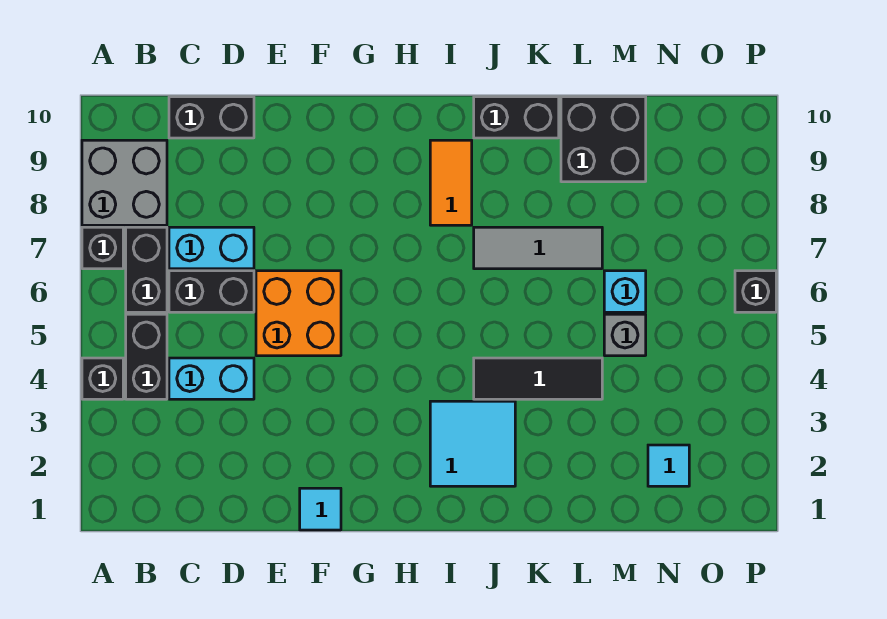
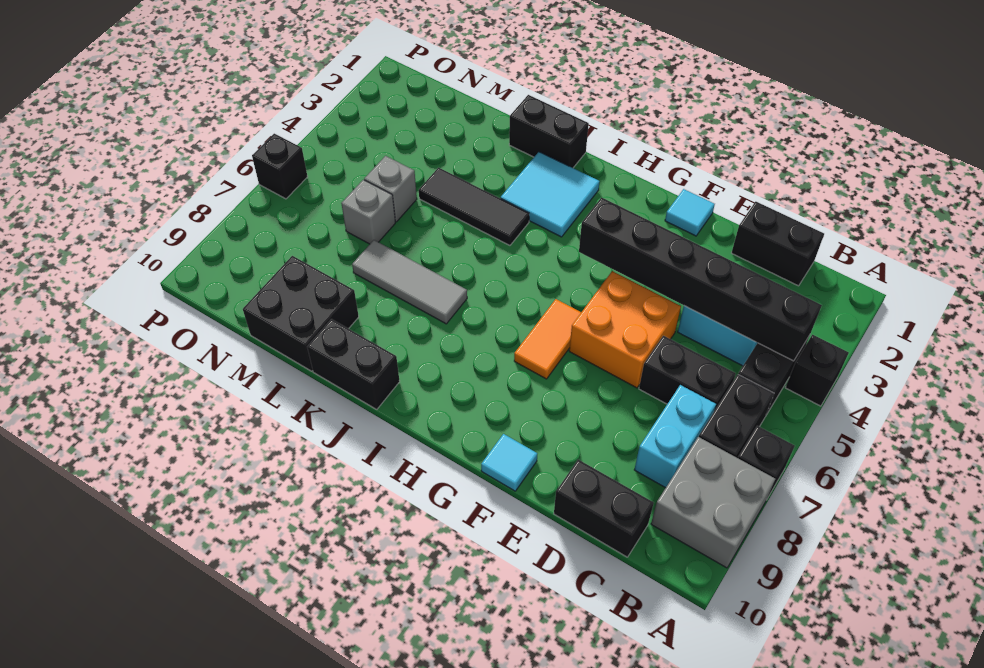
none -> black brick B4:G4 level 2
none -> black brick C1:D1 level 1
cyan brick C7:D7 level 1 -> cyan brick C7:C8 level 1
orange tile I8:I9 level 1 -> orange tile G6:G7 level 1
none -> black brick J1:K1 level 1
cyan brick M6 level 1 -> grey brick M6 level 1
cyan tile N2 level 1 -> cyan tile F10 level 1

